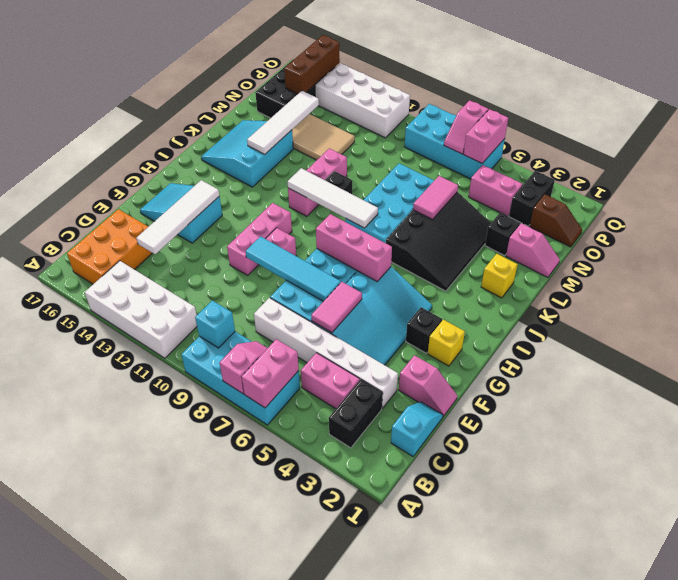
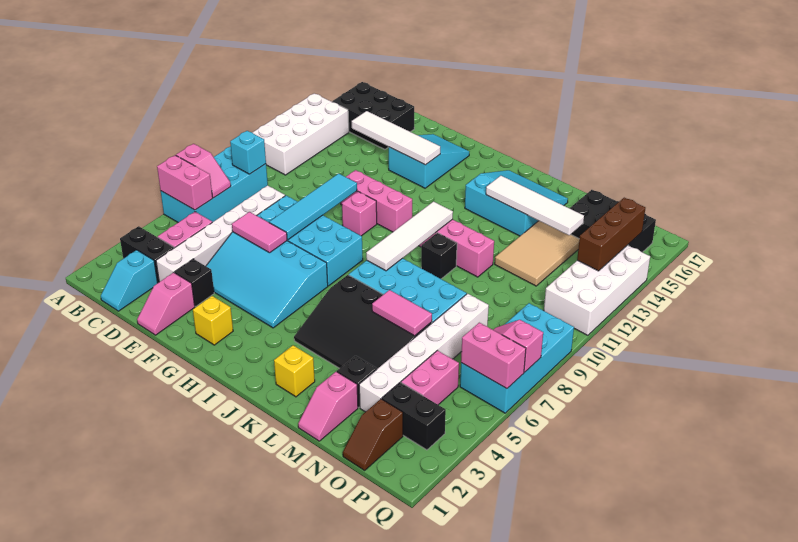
orange brick B15:D16 level 1 -> black brick B15:D16 level 1
cyan slope C1:D1 level 1 top C -> cyan slope C1:C2 level 1 top 2
black brick G3 level 1 -> black brick E3 level 1
pink brick H6:H8 level 2 -> none
none -> white brick N3:N8 level 1
brown brick O15:Q15 level 2 -> brown brick P13:P15 level 2

